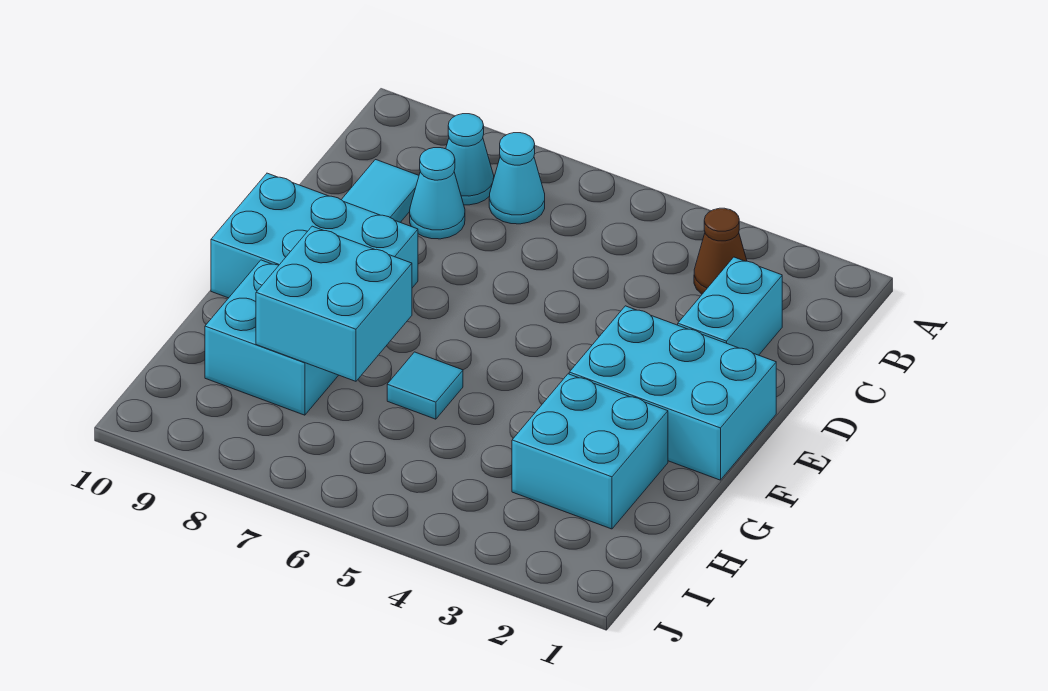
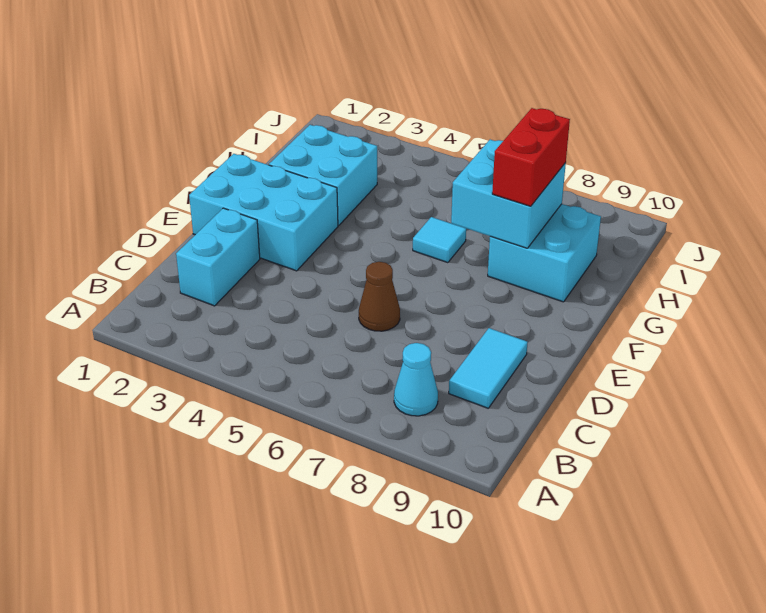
brown cone B3 level 1 -> brown cone D6 level 1
cyan cone B7 level 1 -> none
cyan cone C8 level 1 -> none
cyan brick E8:F10 level 1 -> none
none -> red brick G8:H8 level 3

